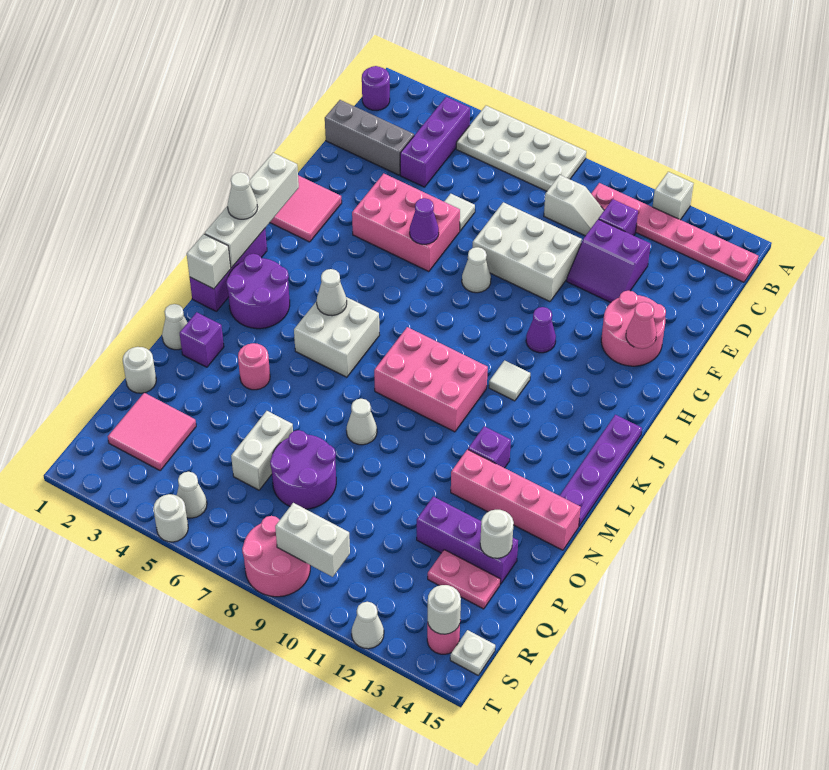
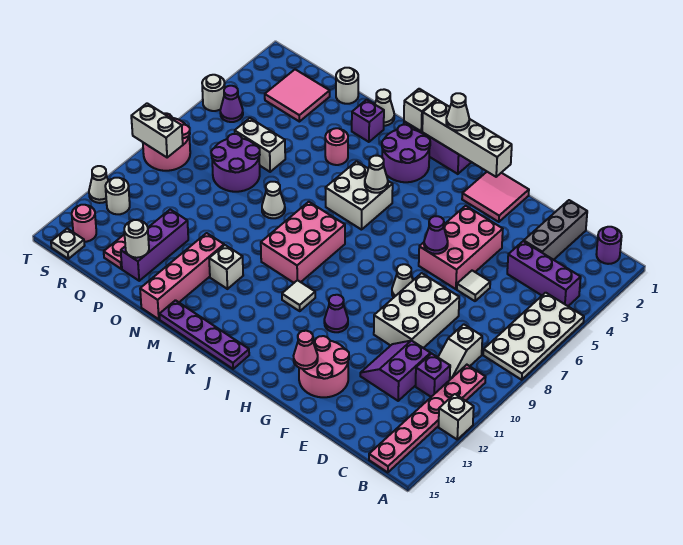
purple brick M12 level 1 -> white brick M12 level 1
white cone S5 level 1 -> purple cone S5 level 1
white brick S9:S10 level 2 -> white brick S9:T9 level 2
white round brick S14 level 2 -> white round brick S12 level 1

